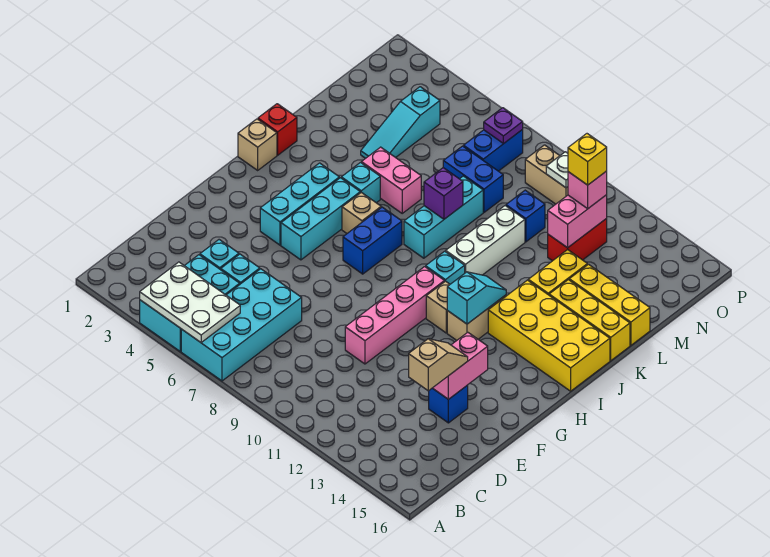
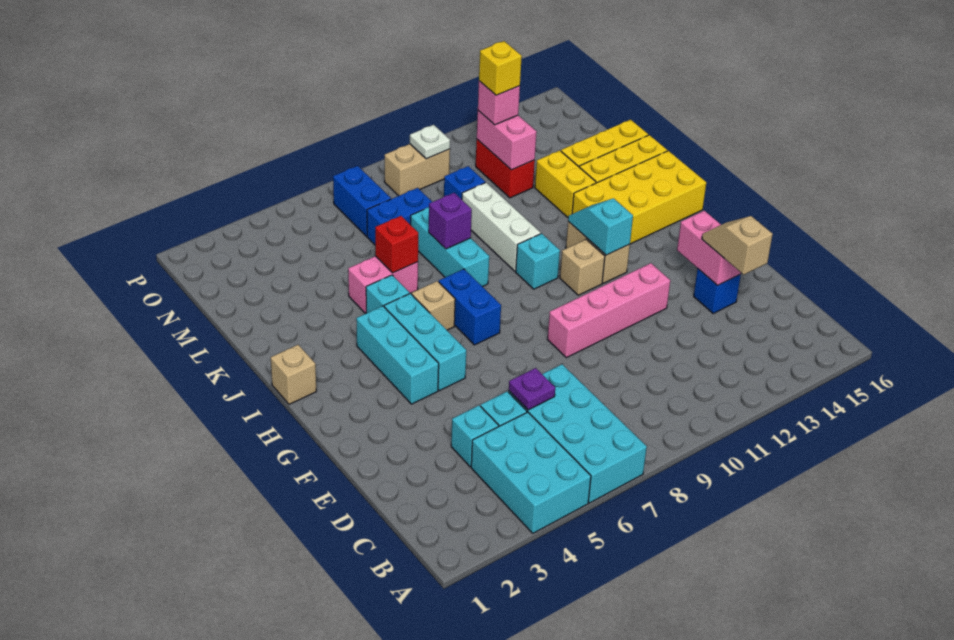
white plate A4:B6 level 2 -> none
pink brick E10:H10 level 1 -> pink brick F9:F12 level 1
red brick J1 level 1 -> red brick K6 level 2
cyan slope L4:N4 level 1 top N -> none
purple plate O7 level 2 -> purple plate D6 level 2

